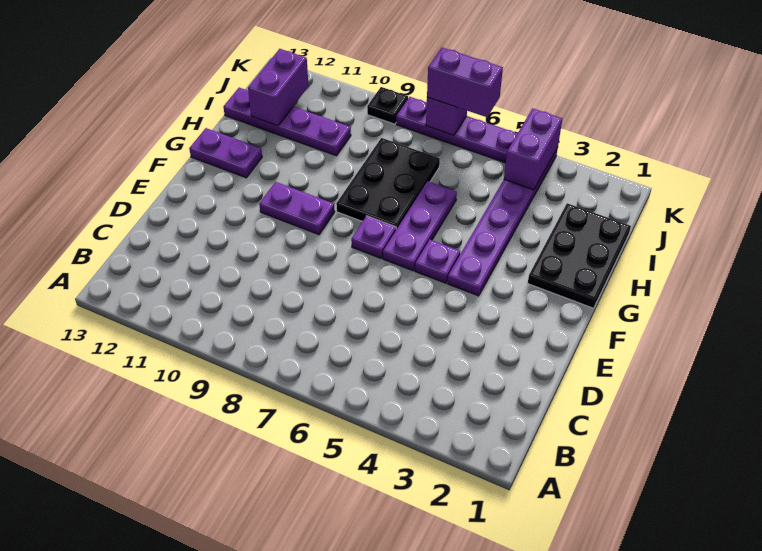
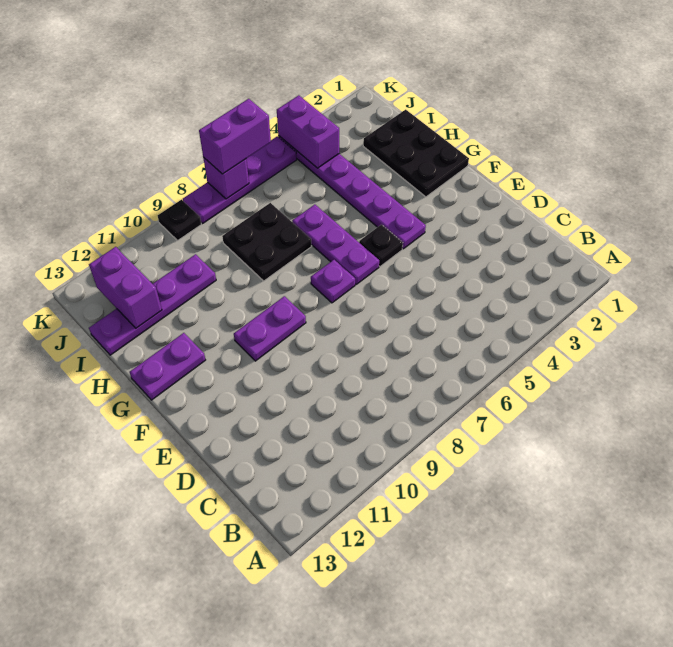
purple plate F5 level 1 -> black plate F5 level 1
black plate G7:I8 level 1 -> black plate H7:I8 level 1

